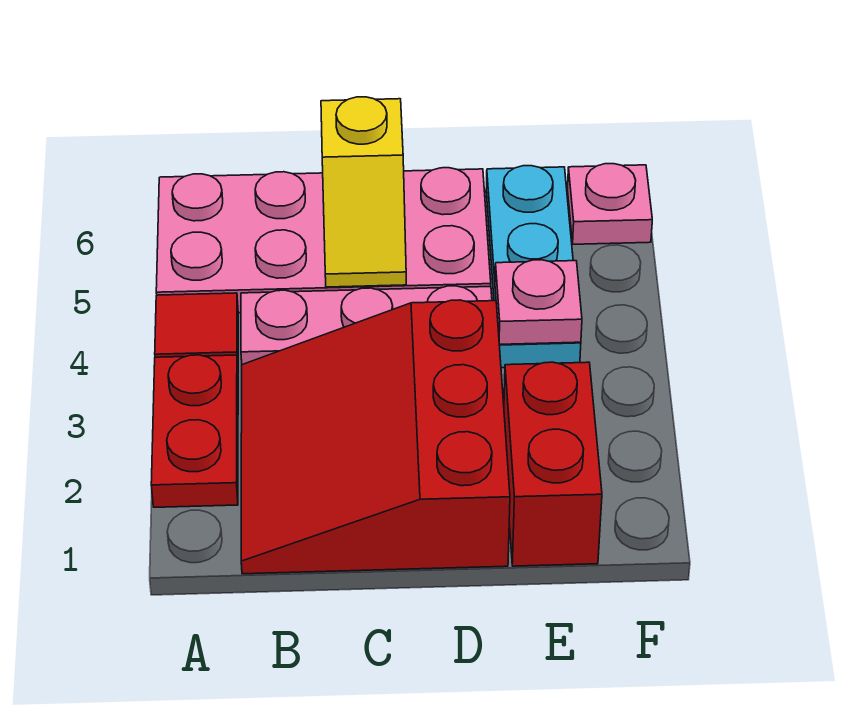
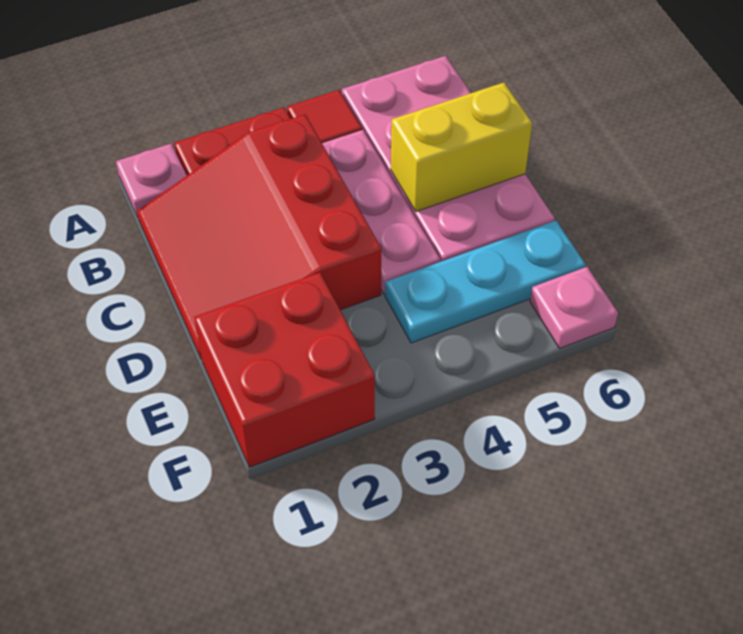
red slope B1:D3 level 1 top D -> red slope B1:D3 level 1 top 3
yellow slope C5:C6 level 2 top 6 -> yellow brick C5:C6 level 2
red brick E1:E2 level 1 -> red brick E1:F2 level 1
pink plate E4 level 2 -> pink plate A1 level 1

